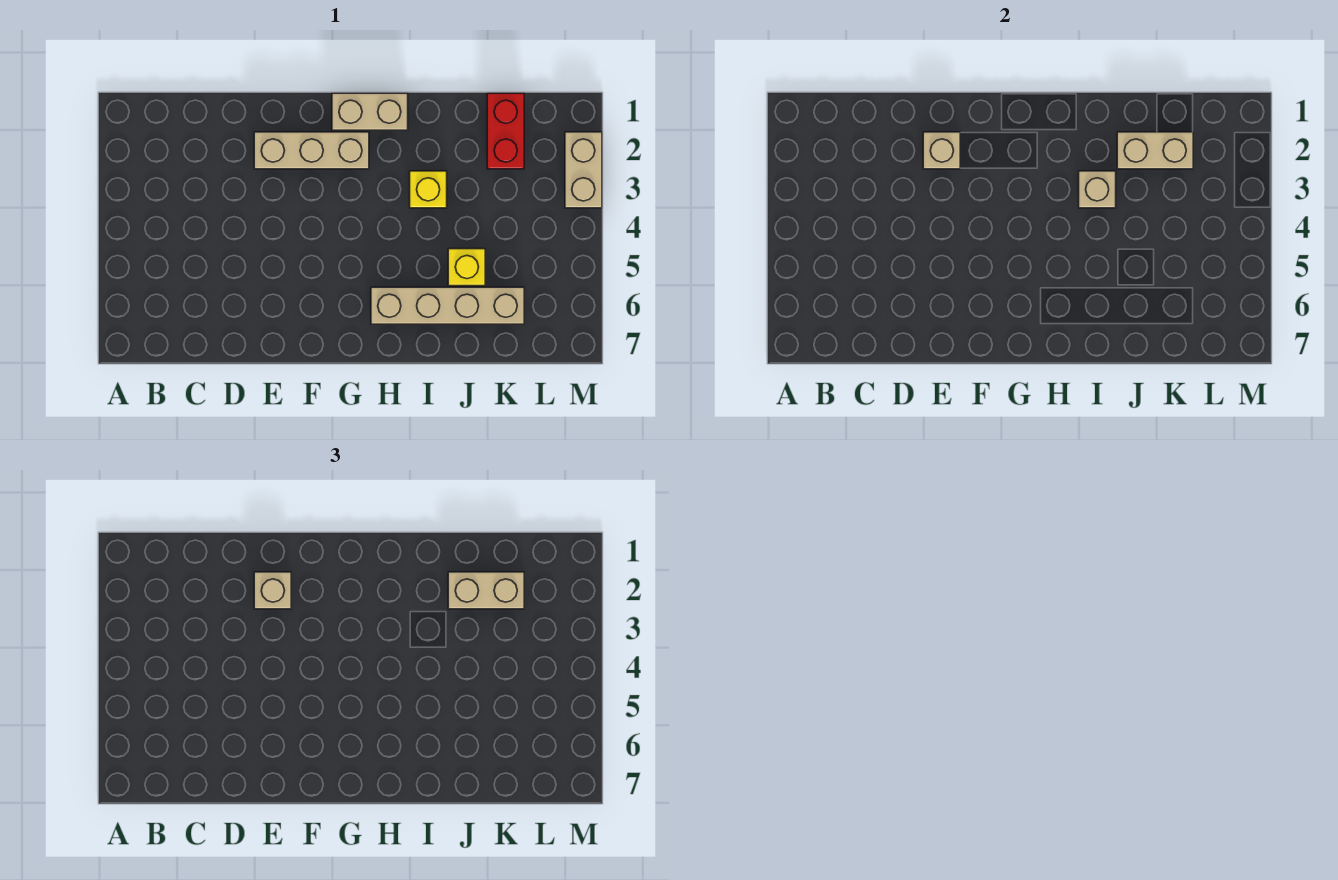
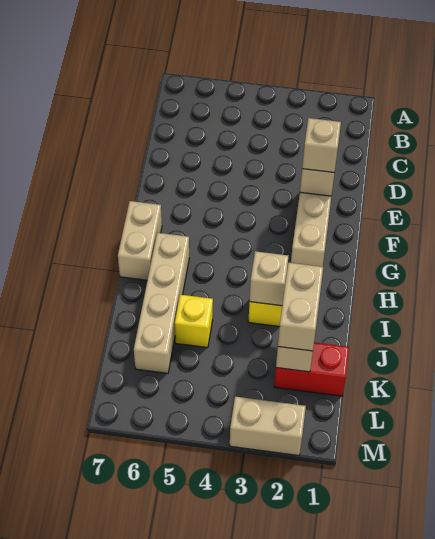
tan brick G1:H1 level 1 -> tan brick G7:H7 level 1

